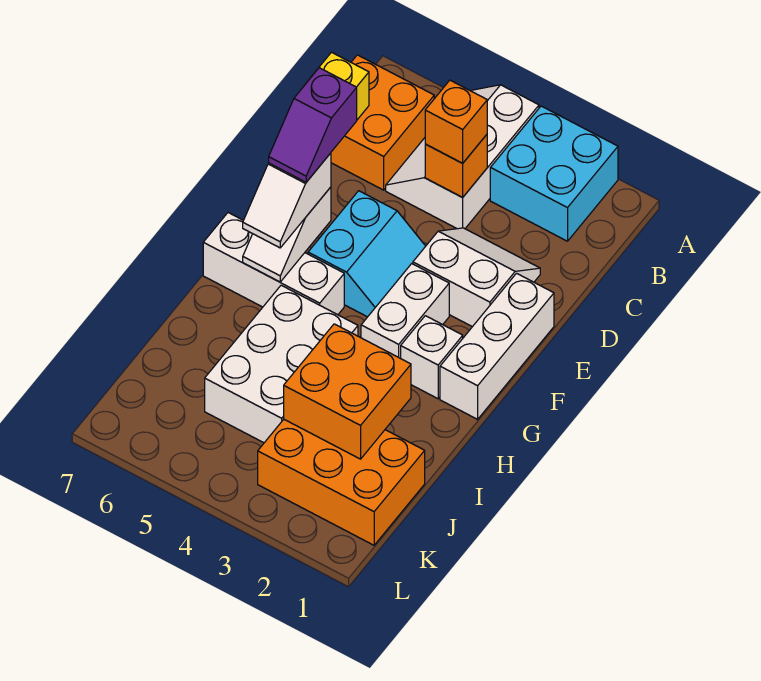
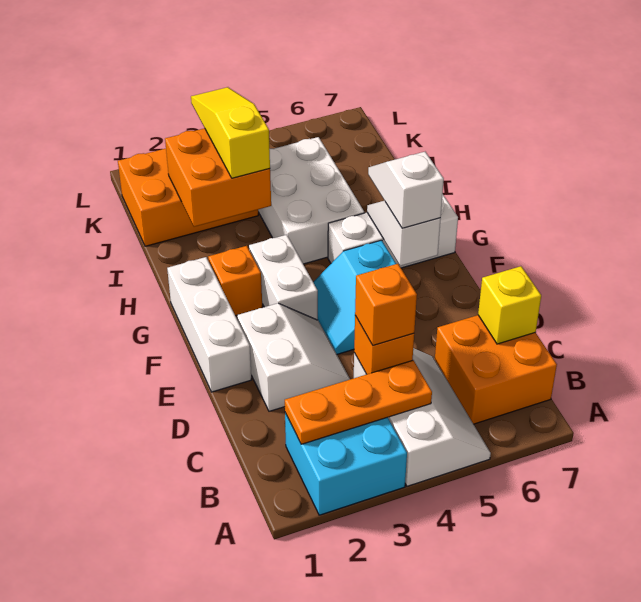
none -> orange plate B2:B4 level 2
white slope D2:E3 level 1 top E -> white slope D2:E3 level 1 top 2
purple slope E6:F6 level 4 top E -> none
white brick G2 level 1 -> orange brick G2 level 1
none -> yellow slope I3:K3 level 3 top I

